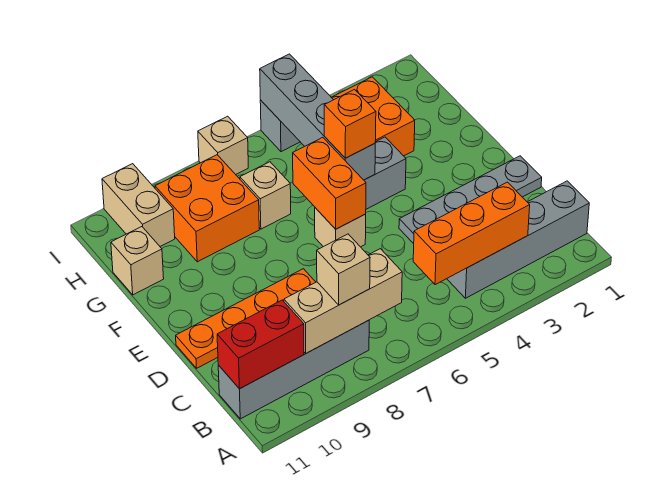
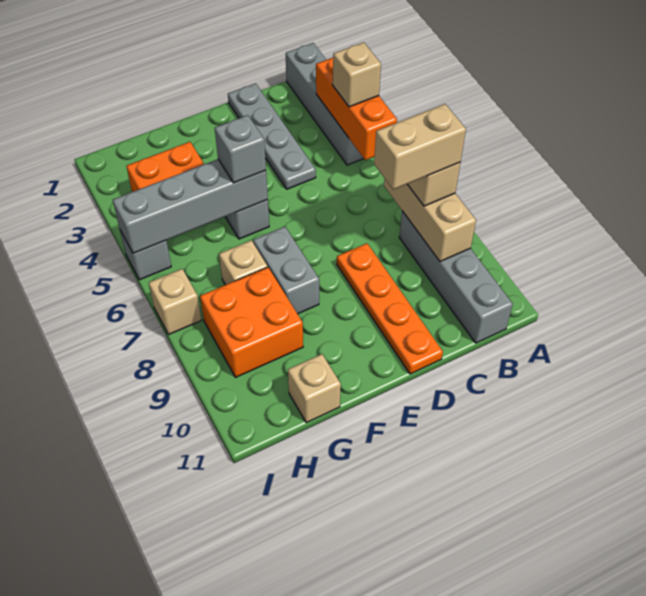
red brick B10:B11 level 2 -> none
tan brick E6 level 1 -> tan brick B4 level 3
orange brick E6:F6 level 2 -> none
orange brick F5 level 3 -> grey brick F5 level 3
none -> grey brick F7:F8 level 1
tan brick H10:I10 level 1 -> tan brick B8:C8 level 4

